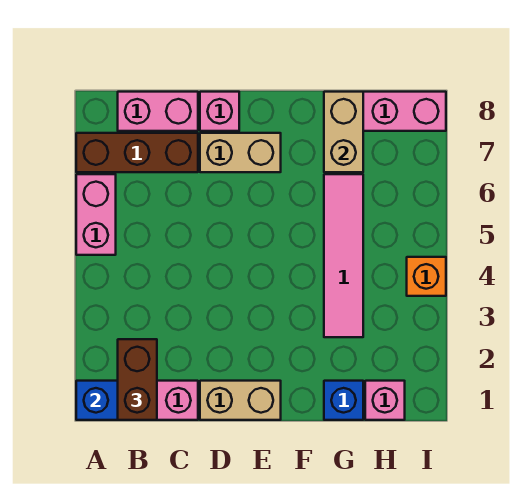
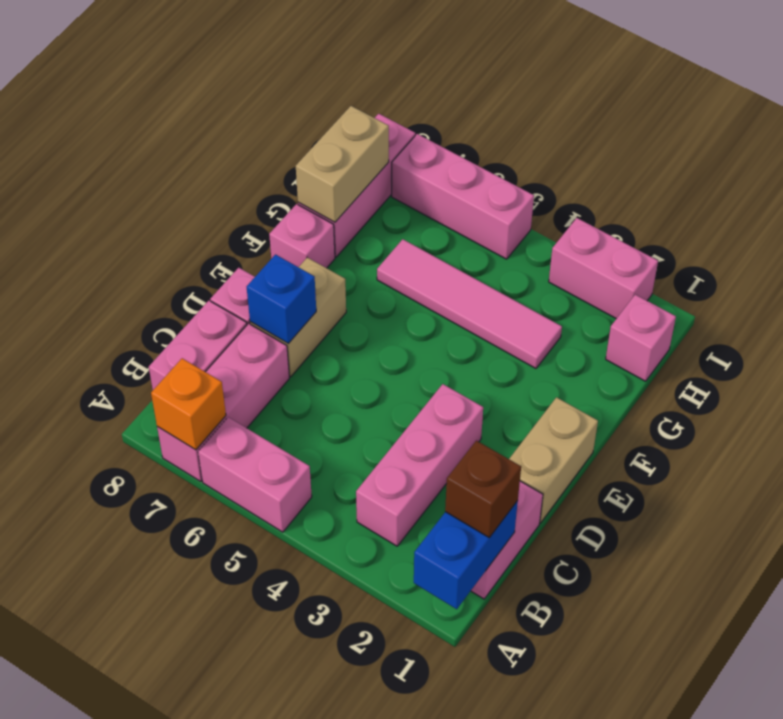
brown brick A7:C7 level 1 -> pink brick A7:C7 level 1
brown brick B1:B2 level 3 -> brown brick B1 level 3
none -> pink brick B3:D3 level 1
none -> pink brick F8 level 1
blue brick G1 level 1 -> blue brick D7 level 2
tan brick G7:G8 level 2 -> tan brick G8:H8 level 2
none -> pink brick I2:I3 level 1
orange brick I4 level 1 -> orange brick A7 level 2
none -> pink brick I5:I7 level 1

